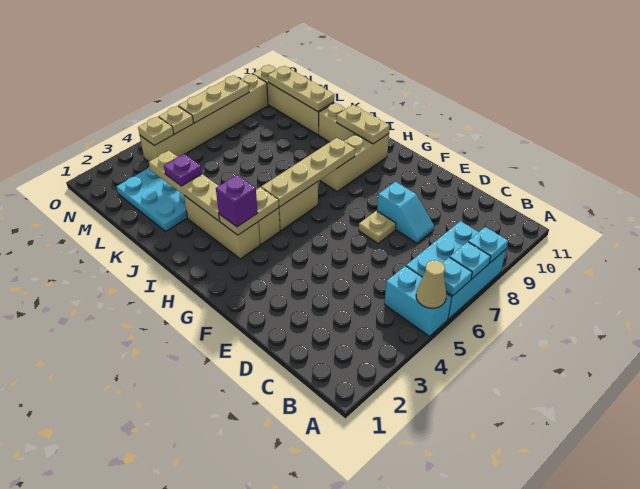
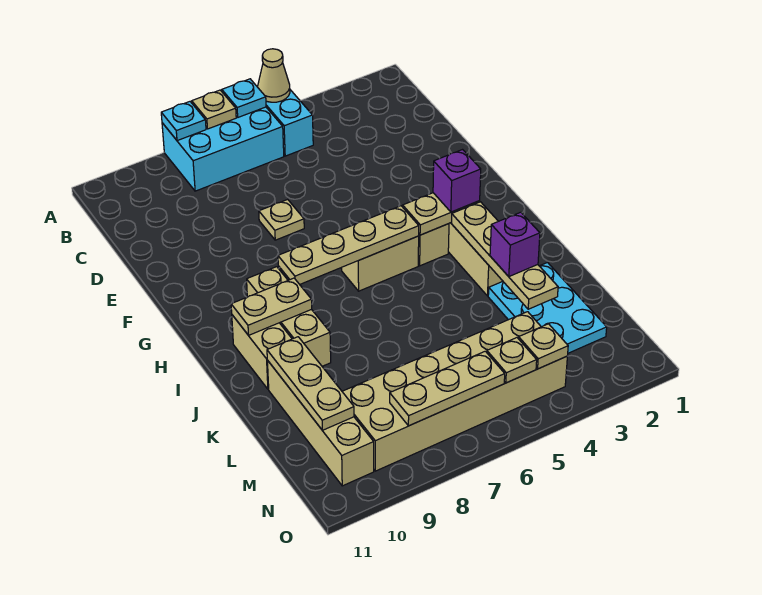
cyan plate A7 level 2 -> tan plate A7 level 2
cyan slope D8:E8 level 1 top E -> none
tan brick H8:H10 level 1 -> tan brick H9:J9 level 1
tan plate H10:I10 level 2 -> tan plate I9:I10 level 2
purple plate K3 level 3 -> purple brick K3 level 3
tan brick N4:N9 level 1 -> tan brick M4:N9 level 1

